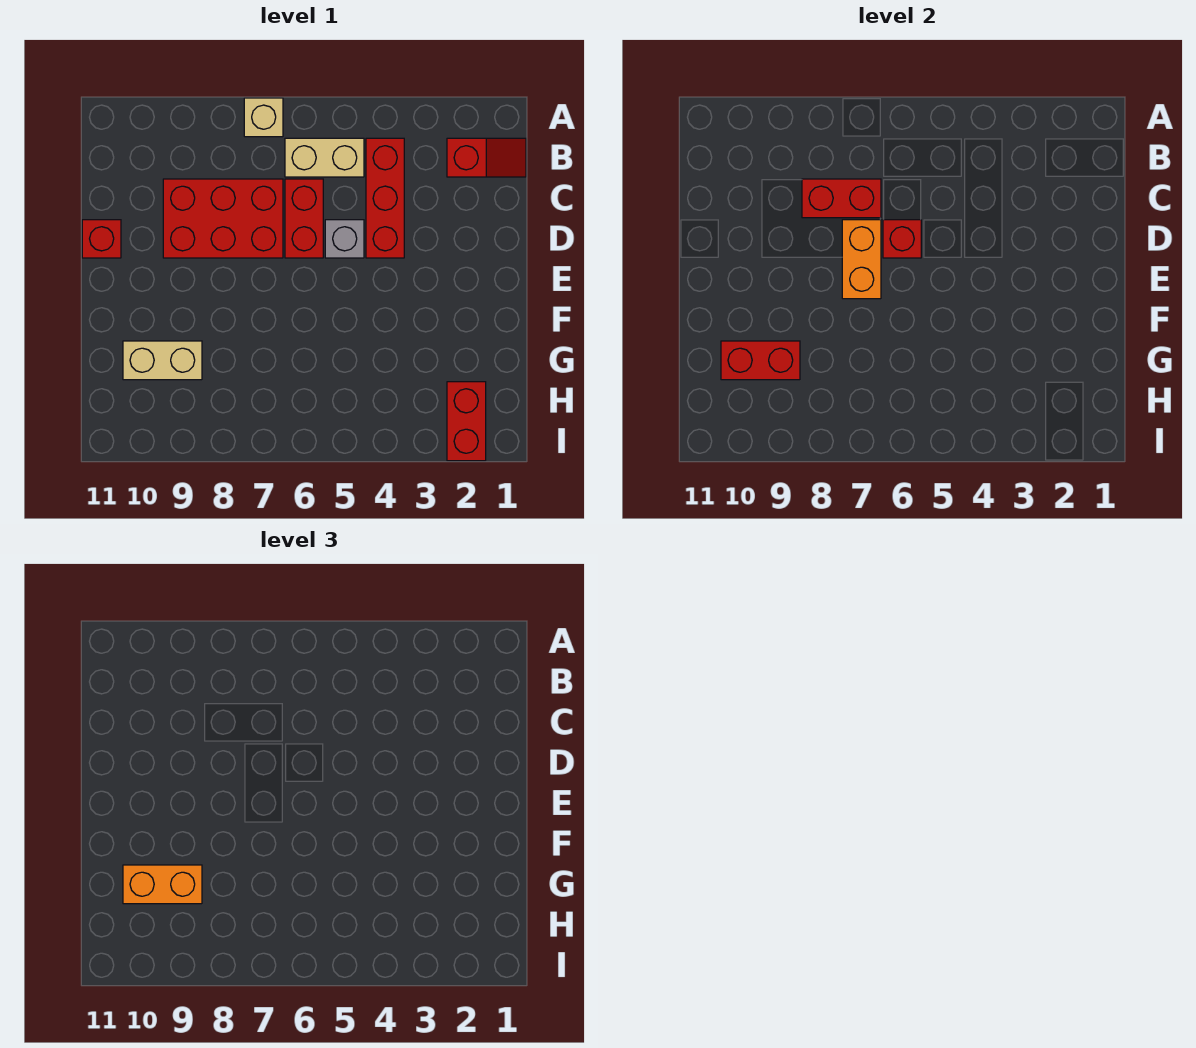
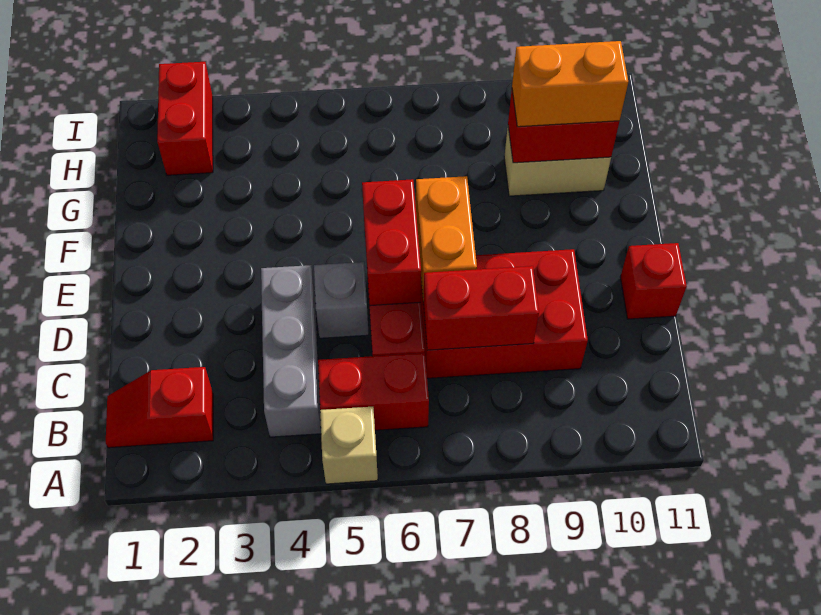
tan brick A7 level 1 -> tan brick A5 level 1
red brick B4:D4 level 1 -> grey brick B4:D4 level 1
tan brick B5:B6 level 1 -> red brick B5:B6 level 1
red brick D6 level 2 -> red brick D6:E6 level 2

